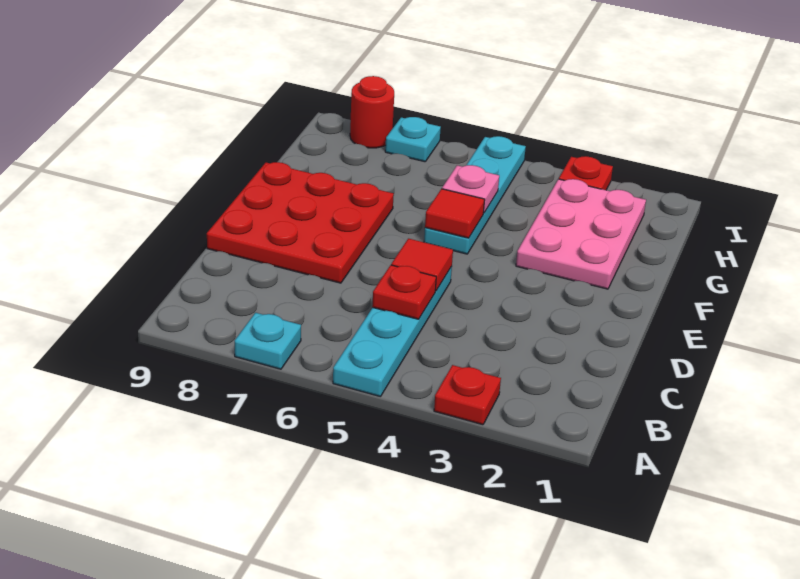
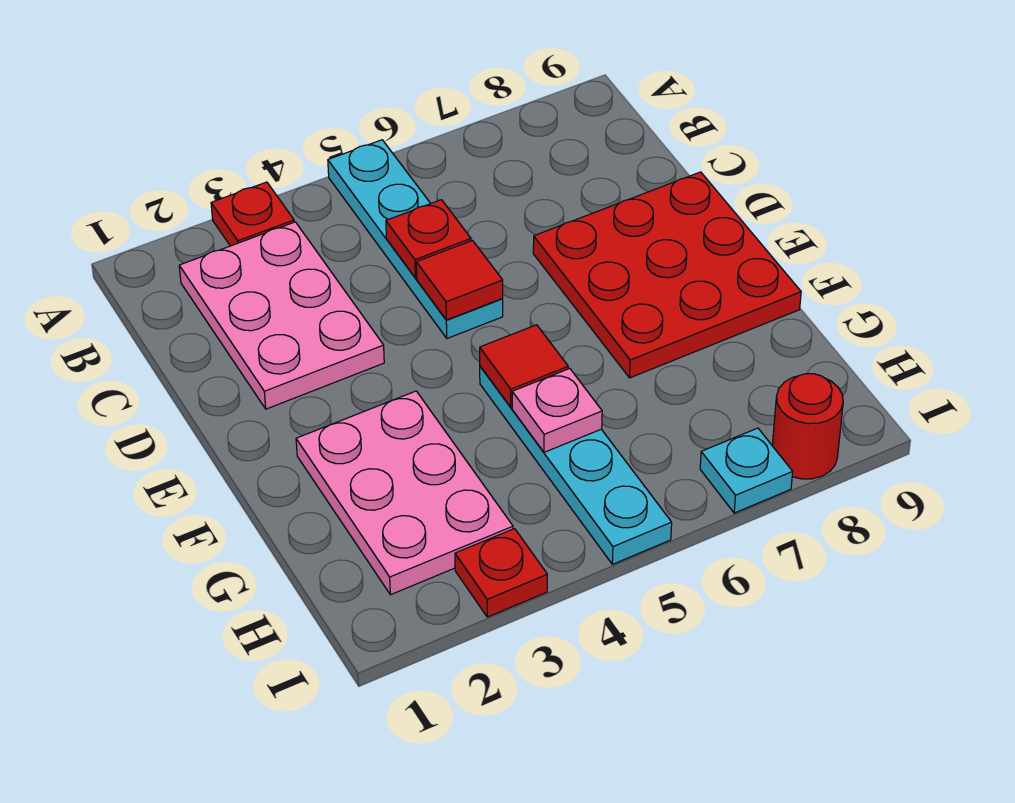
cyan plate A7 level 1 -> none
none -> pink plate B2:D3 level 1

